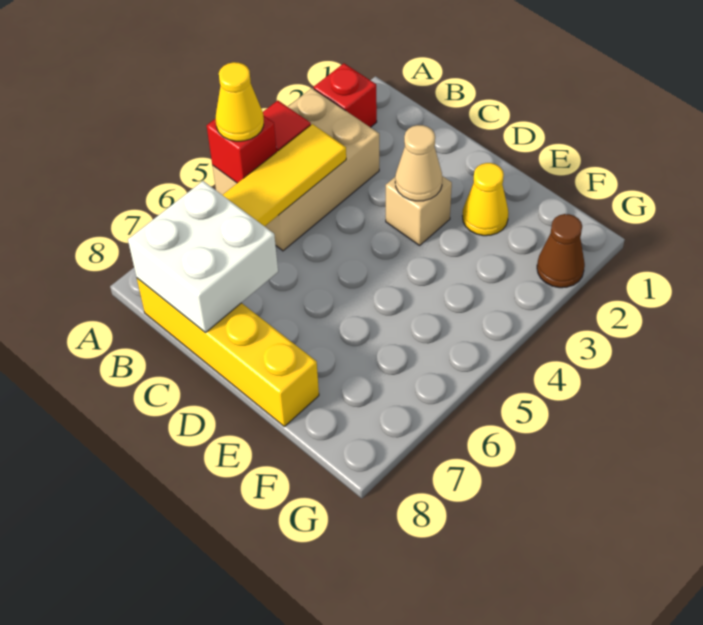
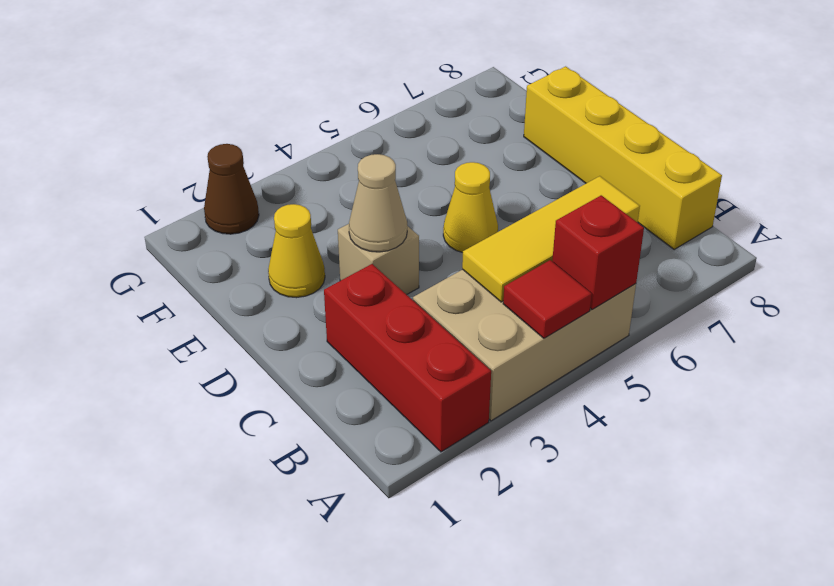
red brick A2 level 1 -> red brick A2:C2 level 1
yellow cone A5 level 3 -> yellow cone D5 level 1
white brick B7:C8 level 2 -> none

